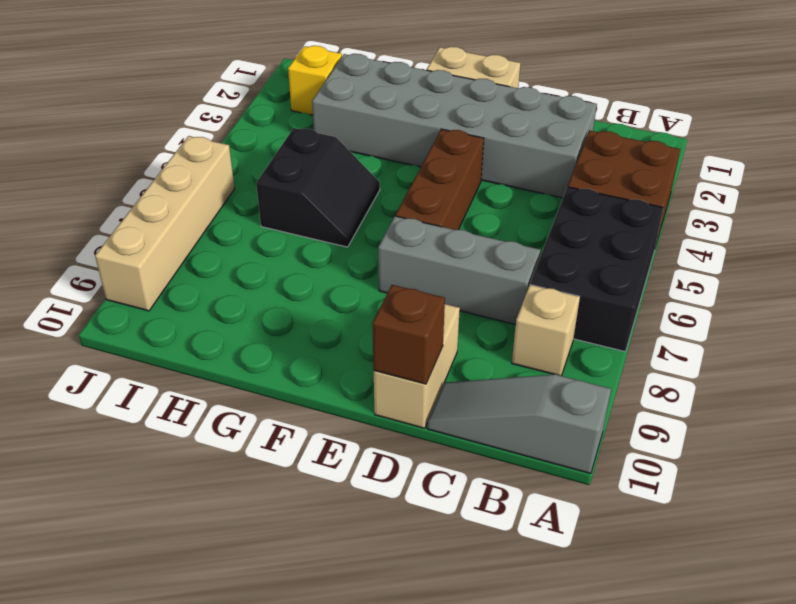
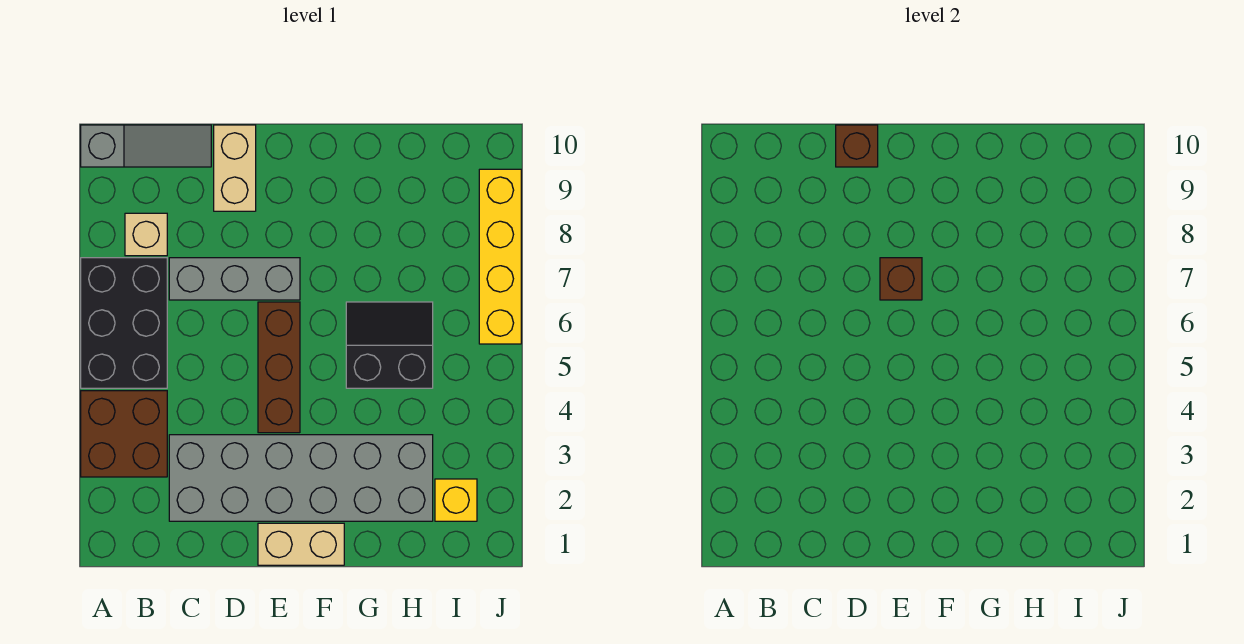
none -> brown brick E7 level 2
black slope G5:H6 level 1 top H -> black slope G5:H6 level 1 top 5
tan brick J6:J9 level 1 -> yellow brick J6:J9 level 1

